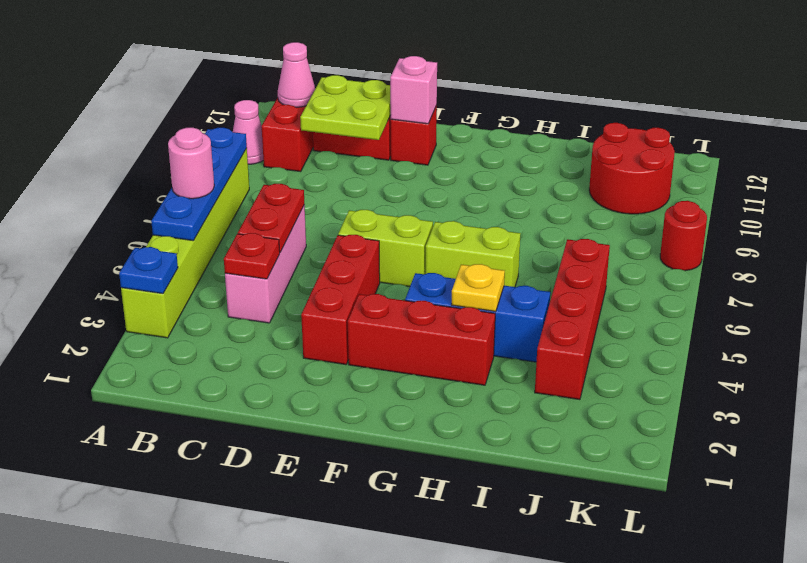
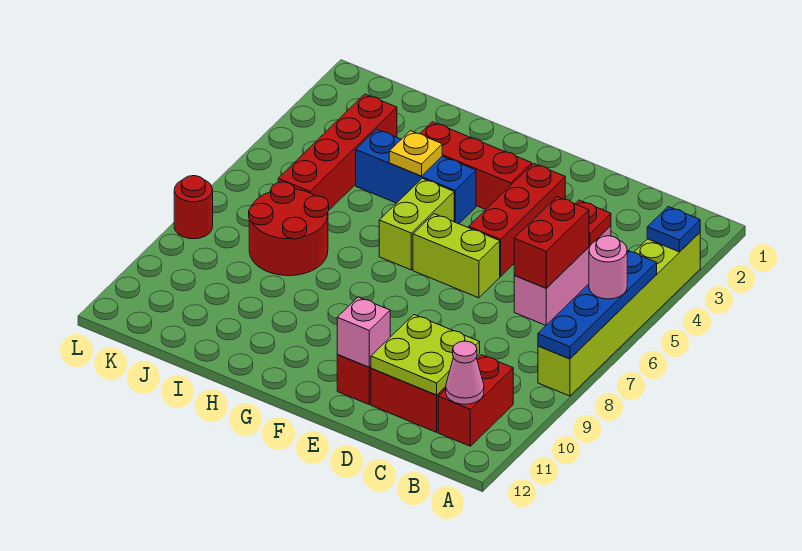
pink cone A10 level 1 -> none
red plate C5:C6 level 2 -> red brick C5:C6 level 2
lime brick G6:H6 level 1 -> lime brick G5:G6 level 1
red round brick J10:K11 level 1 -> red round brick I7:J8 level 1

